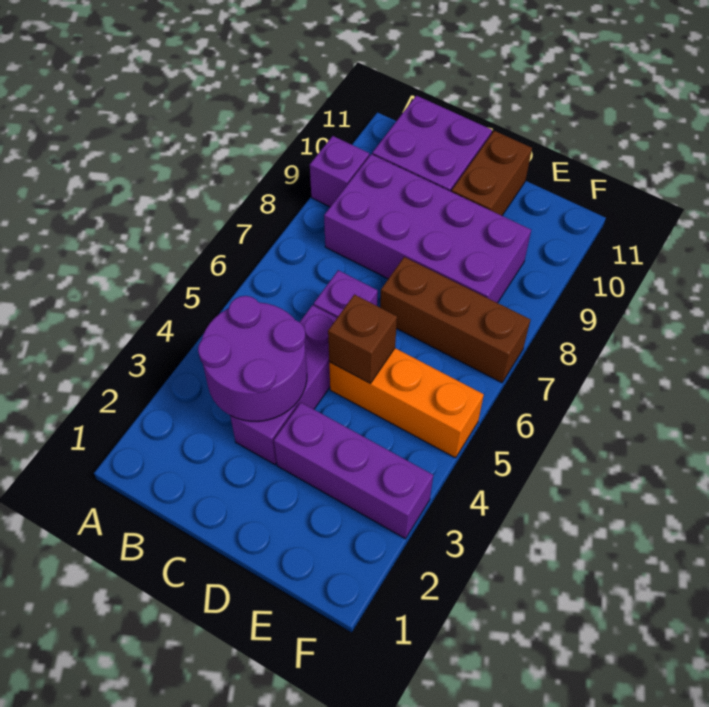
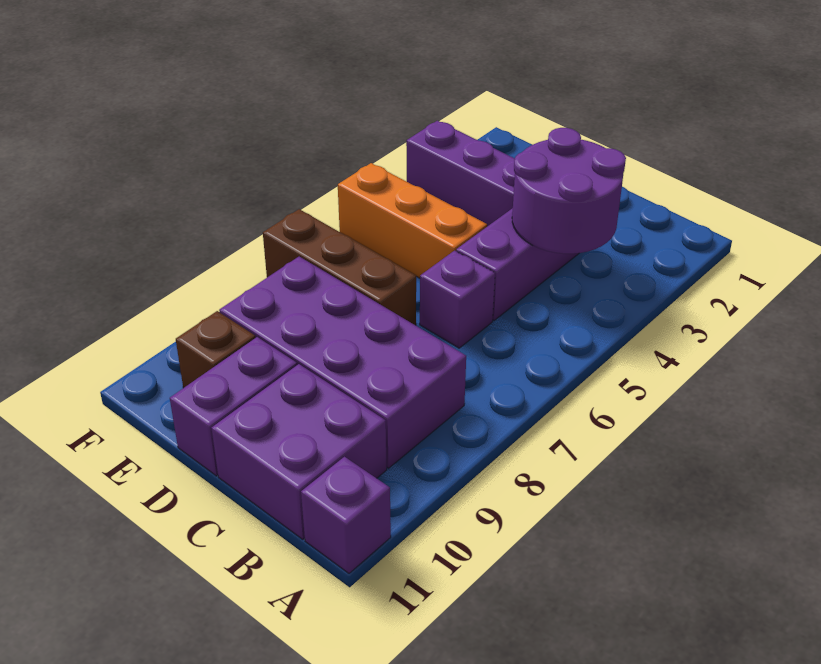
purple brick A9 level 1 -> purple brick A11 level 1
brown brick D5 level 2 -> brown brick E10 level 1
brown brick D10:D11 level 1 -> purple brick D10:D11 level 1

